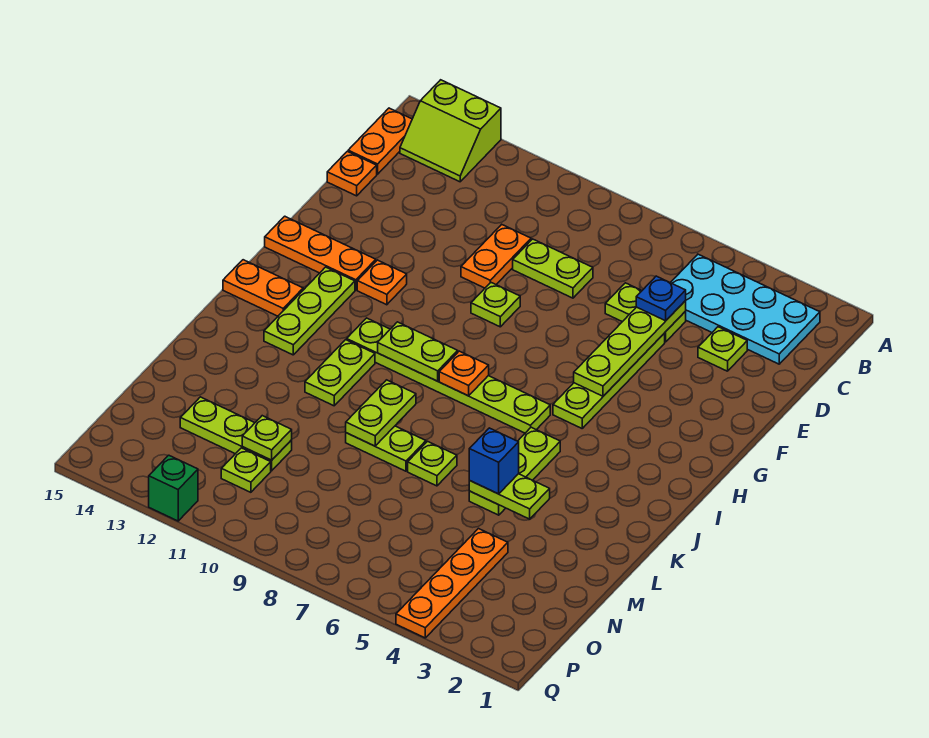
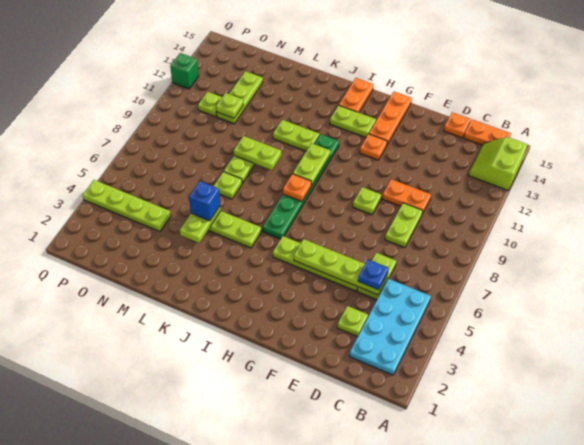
lime plate H13:J13 level 1 -> lime plate H13:I13 level 1
lime plate I6:I11 level 1 -> green plate I6:I11 level 1
orange plate N4:Q4 level 1 -> lime plate N4:Q4 level 1

